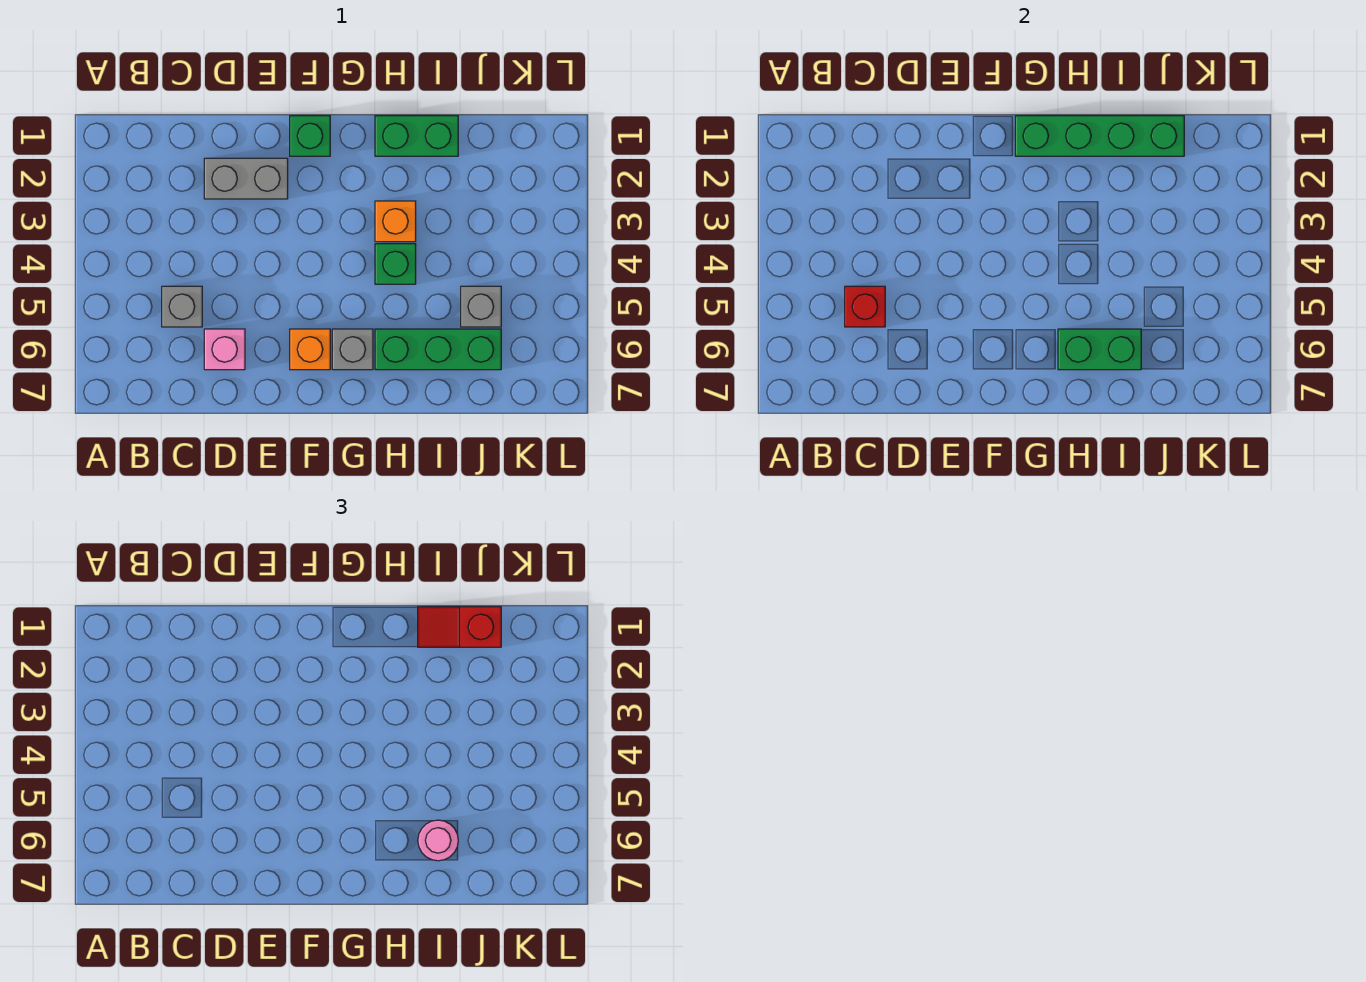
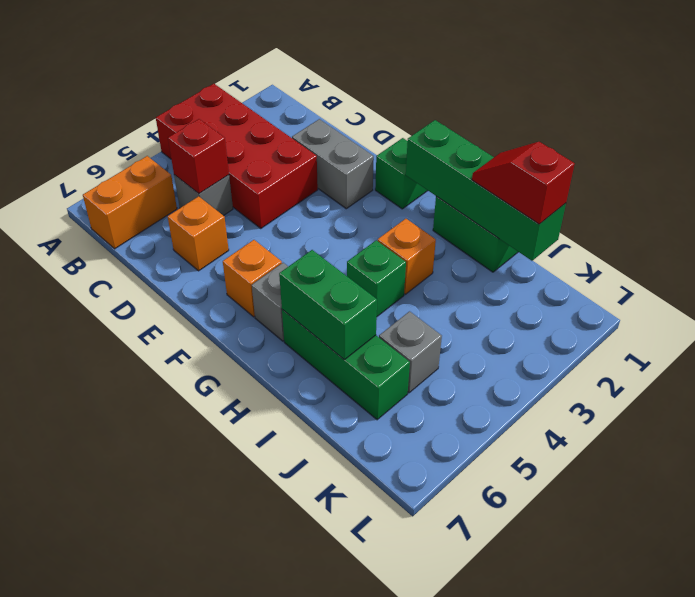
none -> red brick A3:D4 level 1
none -> orange brick B6:B7 level 1
pink brick D6 level 1 -> orange brick D6 level 1
pink round brick I6 level 3 -> none

